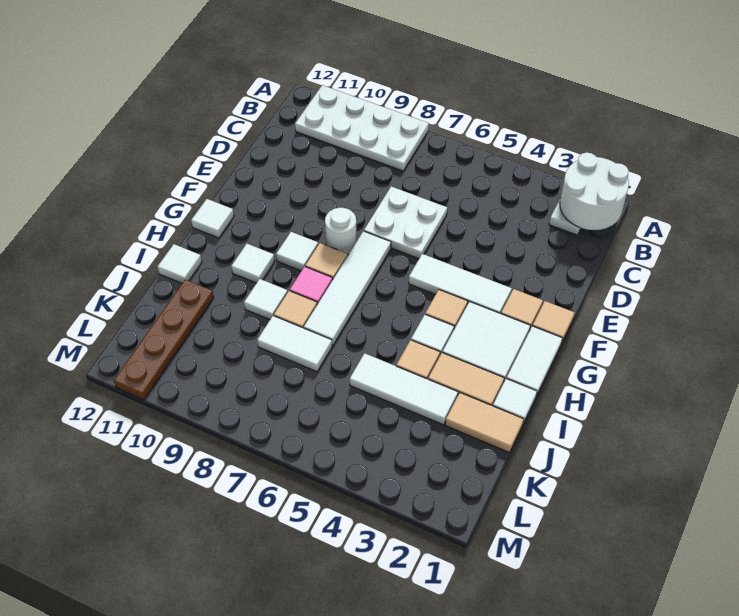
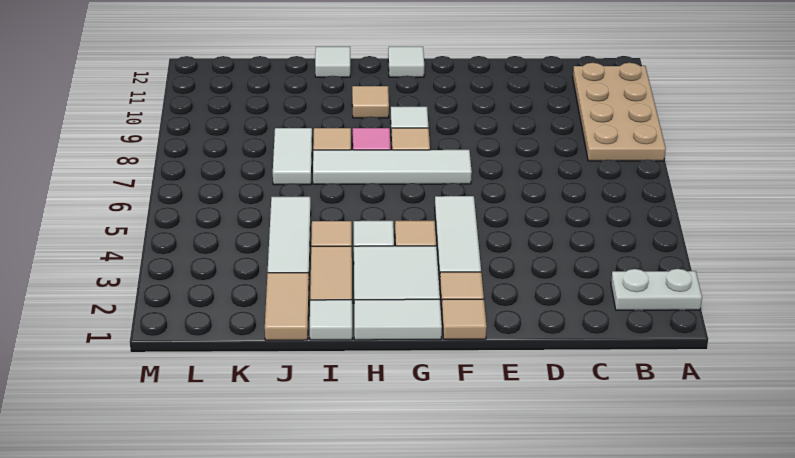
white round brick A1:B2 level 2 -> none
white plate A8:B11 level 1 -> tan plate A8:B11 level 1
white plate D6:E7 level 1 -> none
white round brick F8 level 1 -> none
white tile H10 level 1 -> tan tile H10 level 1
white tile I9 level 1 -> none
brown plate J11:M11 level 1 -> none

